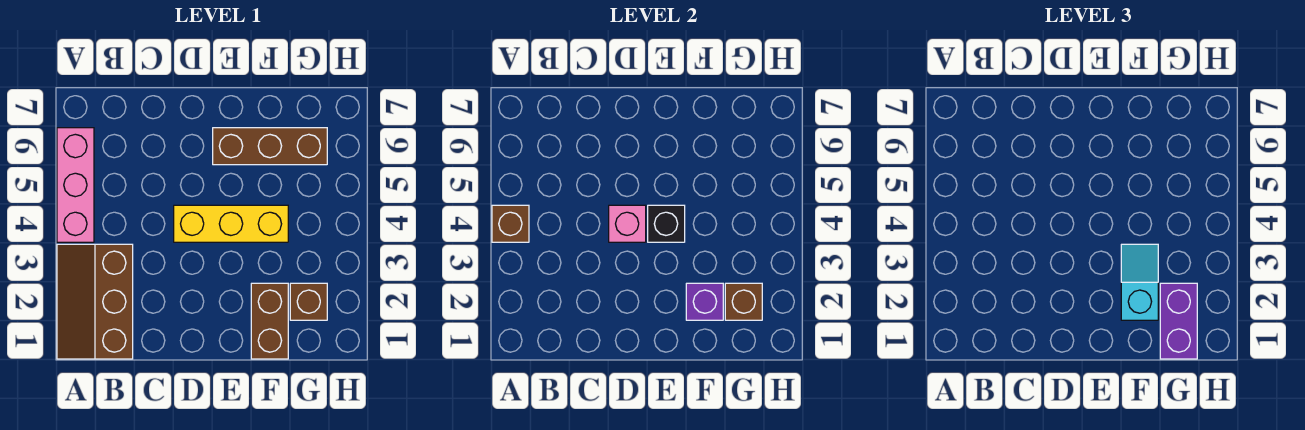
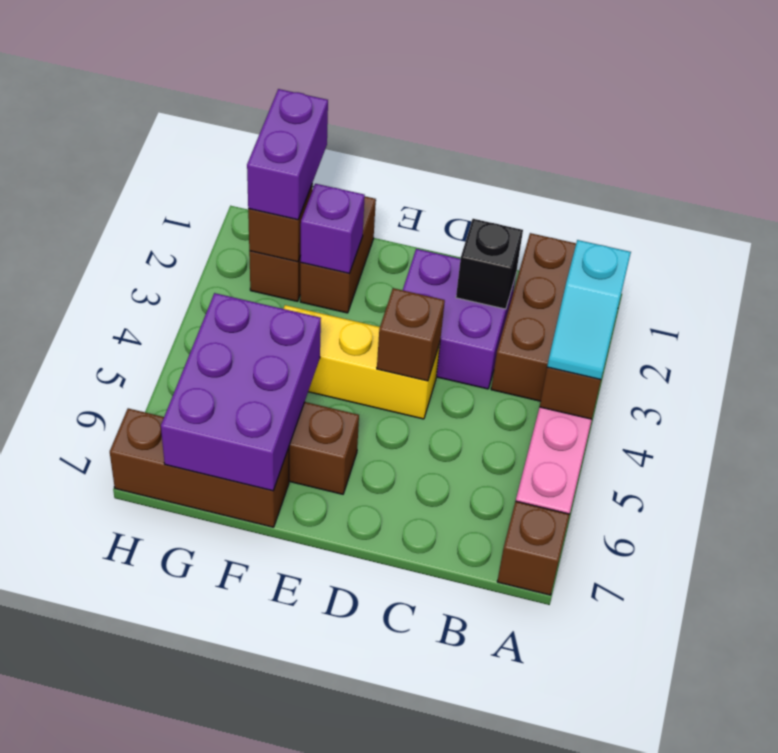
none -> brown brick A7 level 1
none -> purple brick C2:D3 level 1
pink brick D4 level 2 -> brown brick D4 level 2
black brick E4 level 2 -> black brick C2 level 2
cyan slope F2:F3 level 3 top 2 -> cyan slope A3:A4 level 3 top 3
none -> purple brick F5:G7 level 2
none -> brown brick F7:H7 level 1

